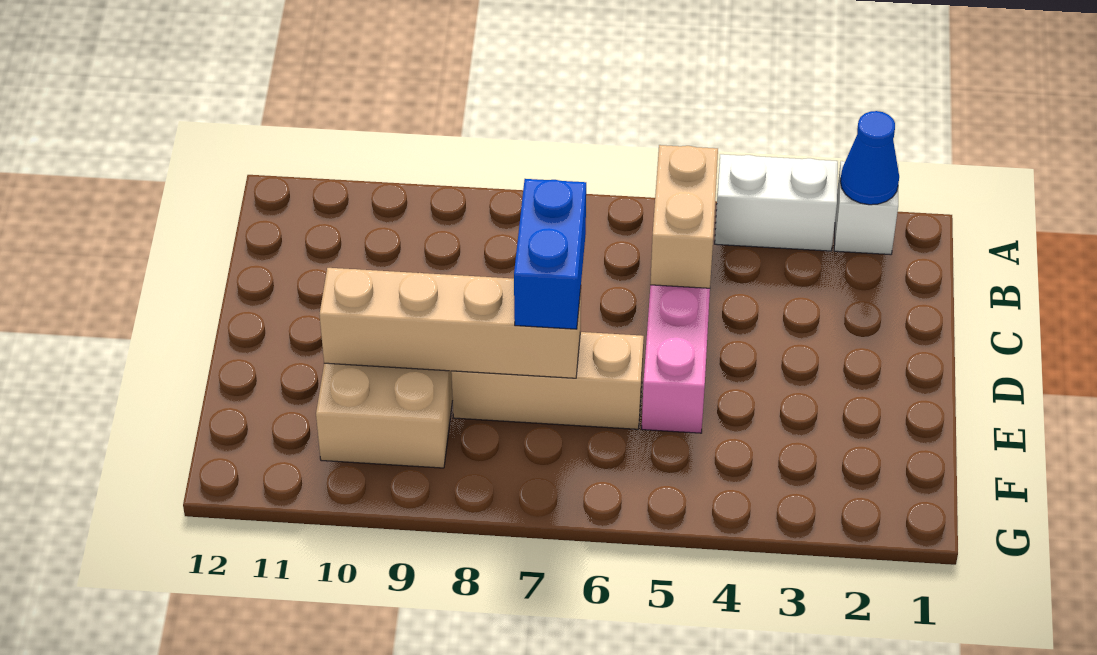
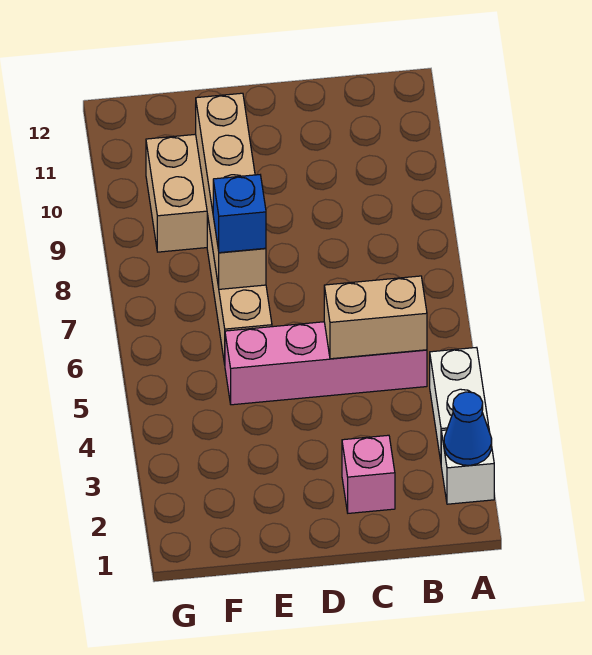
none -> pink brick C2 level 1
blue brick D7:E7 level 3 -> blue brick E7 level 3

